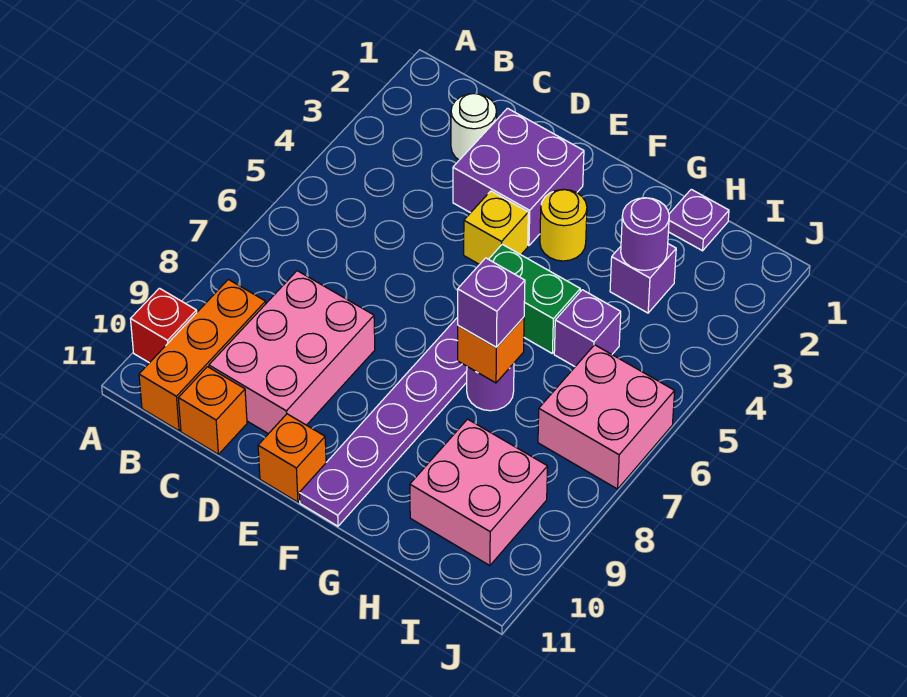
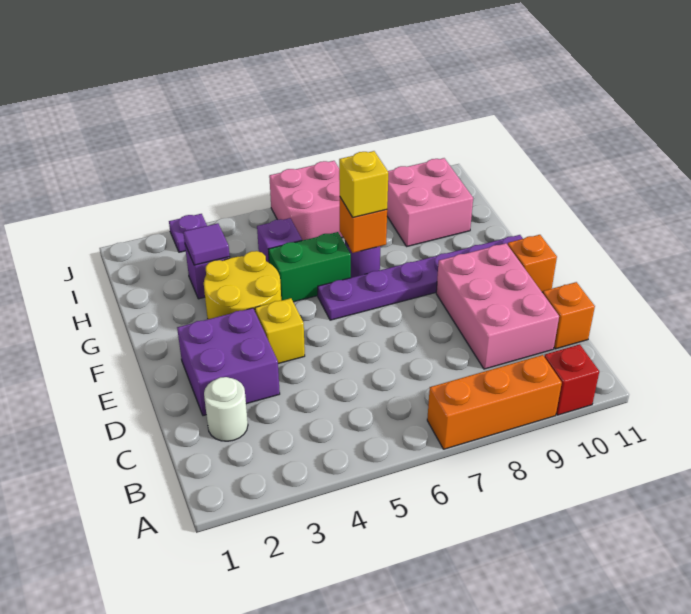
orange brick B9:B11 level 1 -> orange brick A7:A9 level 1
pink brick C8:D10 level 1 -> pink brick C9:E10 level 1
yellow round brick F3 level 1 -> yellow round brick F3:G4 level 1
green brick F5:G5 level 1 -> green brick G5:G6 level 1
purple brick G7 level 3 -> yellow brick G7 level 3
purple plate H1 level 1 -> purple plate J3 level 1
purple round brick H3 level 2 -> purple tile H3 level 2

